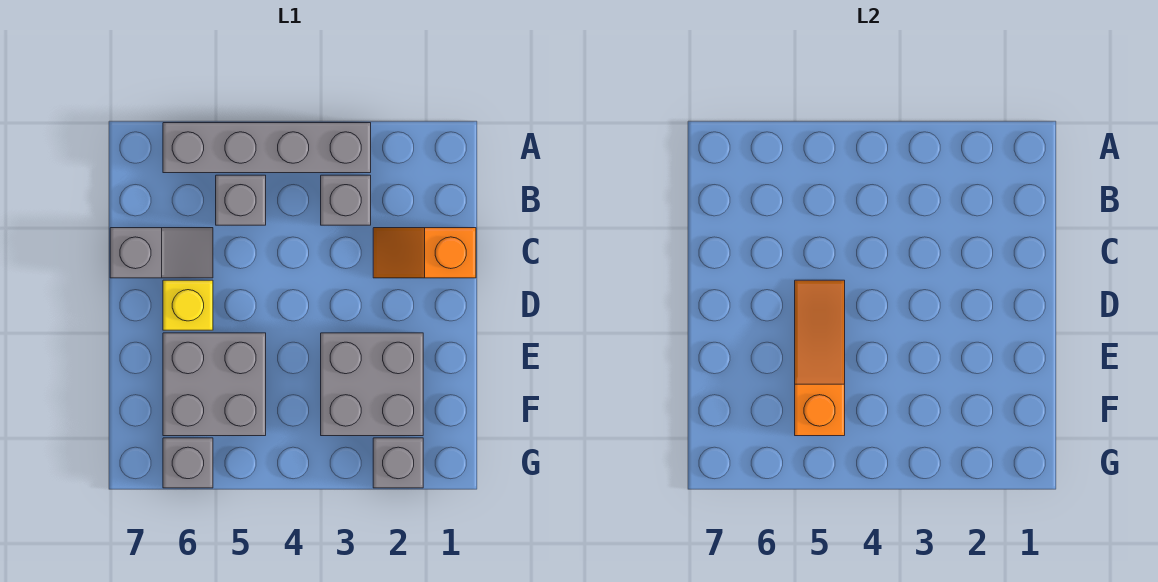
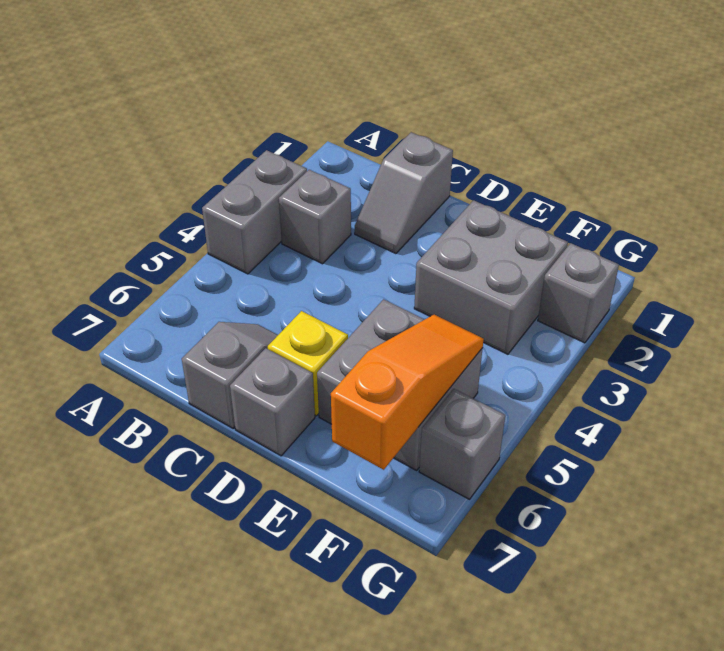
grey brick A3:A6 level 1 -> grey brick A3:A4 level 1
grey brick B5 level 1 -> grey brick D7 level 1
orange slope C1:C2 level 1 top 1 -> grey slope C1:C2 level 1 top 1
orange slope D5:F5 level 2 top F -> orange slope F5:F7 level 2 top 7

